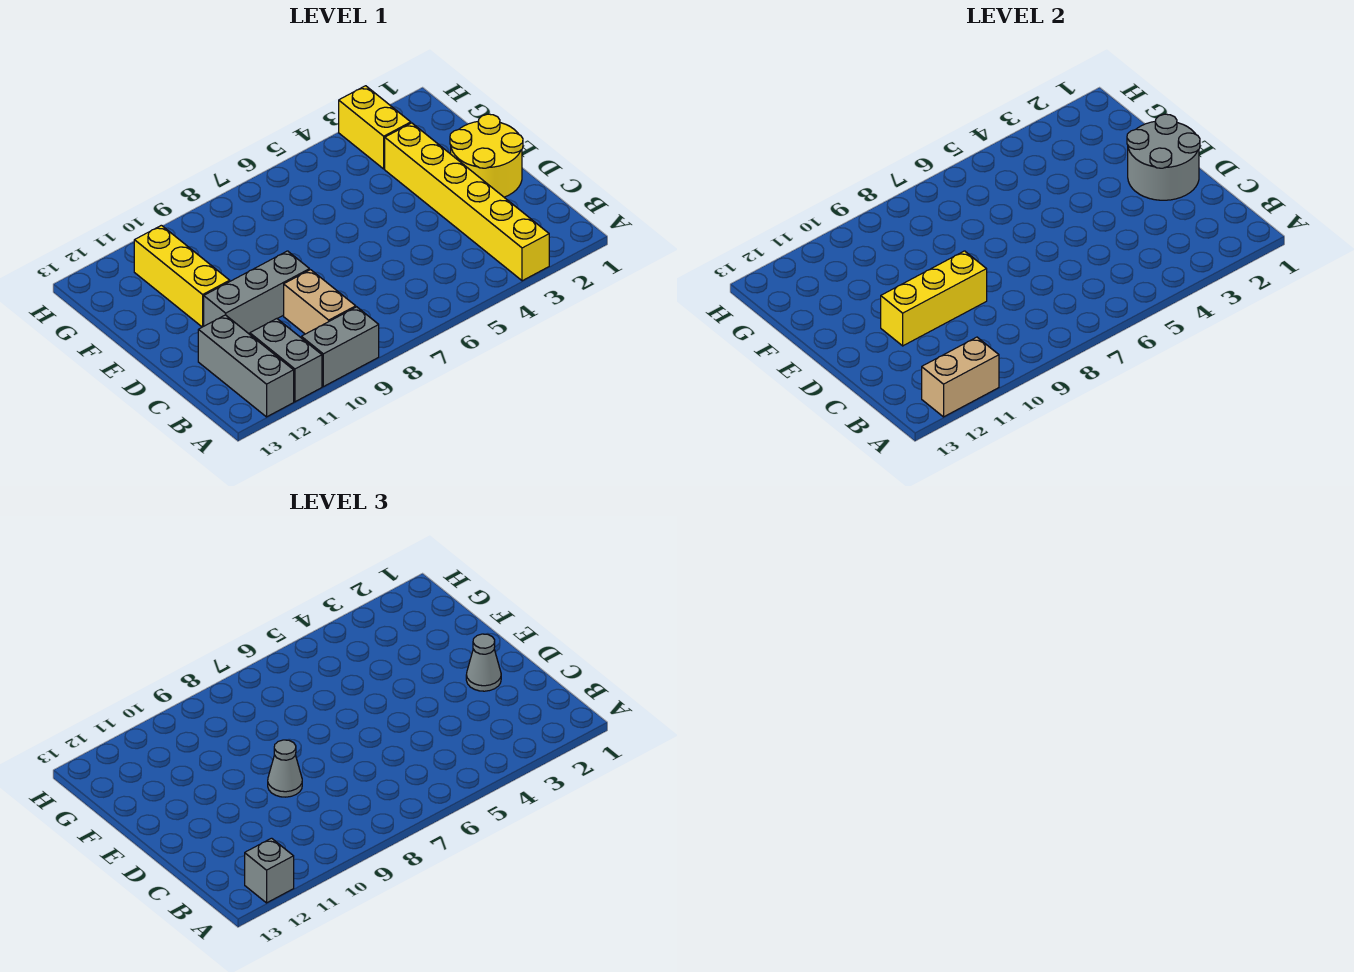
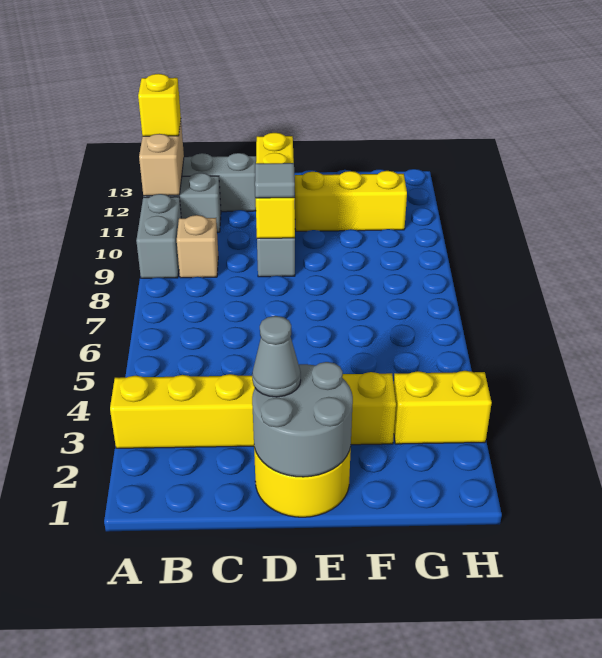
grey brick A12 level 3 -> yellow brick A12 level 3
tan brick B9:C9 level 1 -> tan brick B9 level 1
grey cone D9 level 3 -> grey tile D9 level 3

